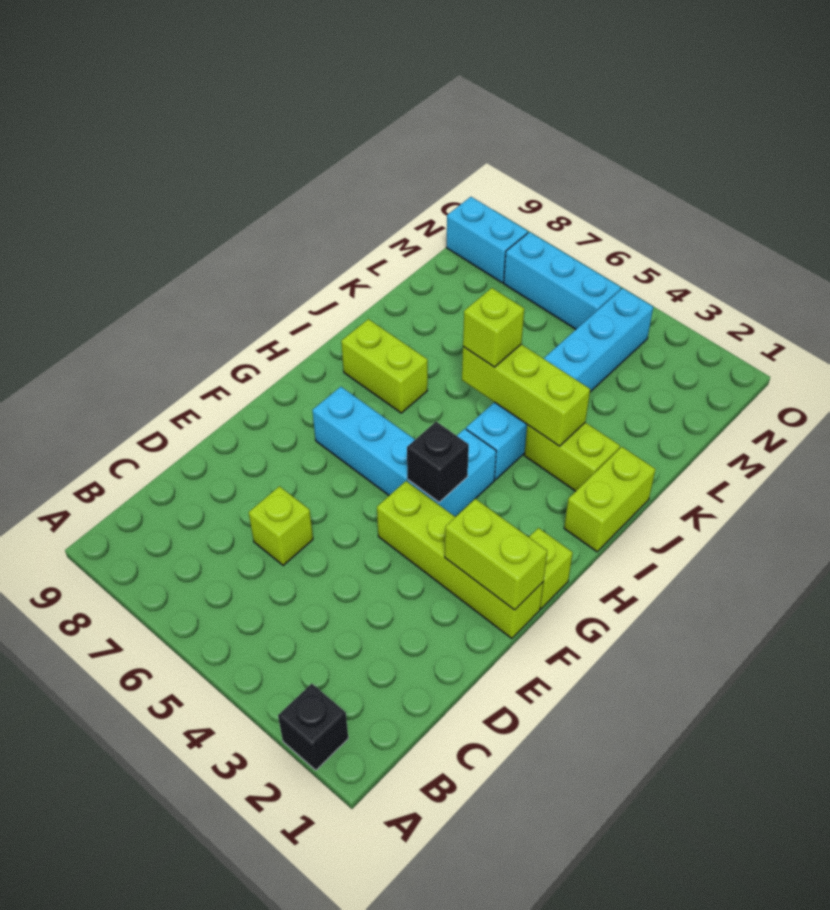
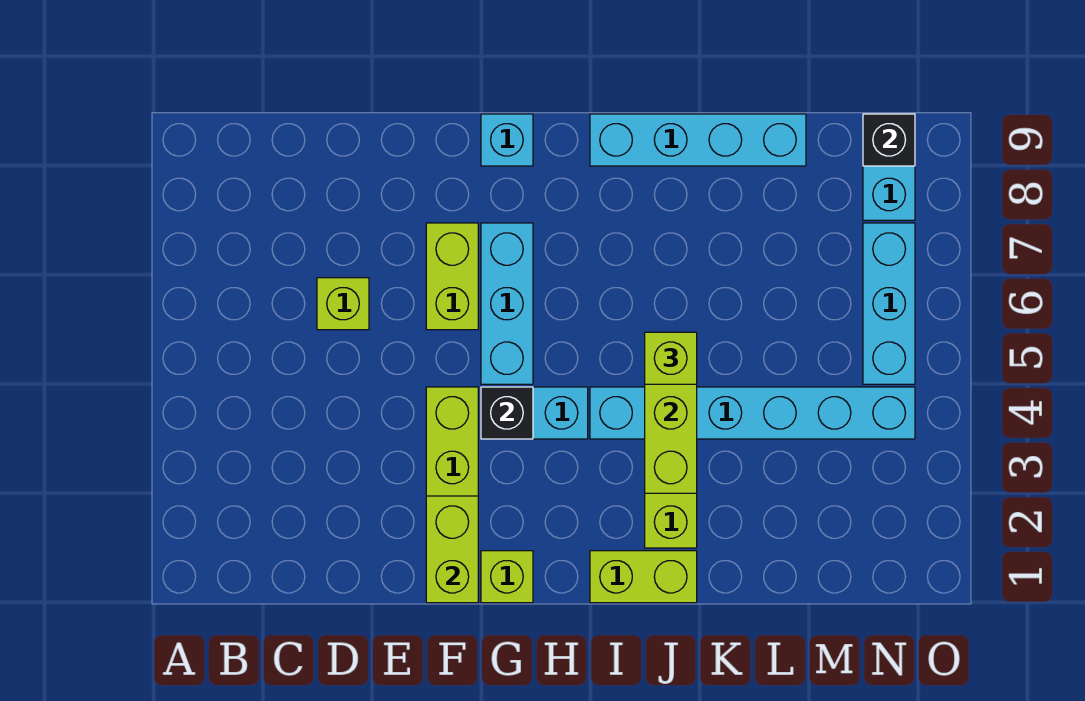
black brick A2 level 1 -> black brick N9 level 2
none -> cyan brick G9 level 1
lime brick I7:I8 level 1 -> lime brick F6:F7 level 1
none -> cyan brick I9:L9 level 1

